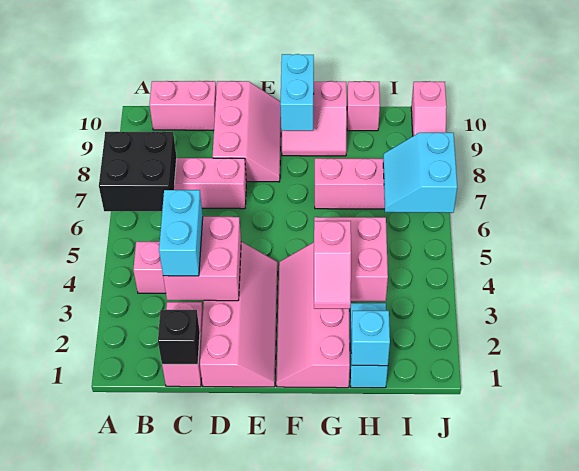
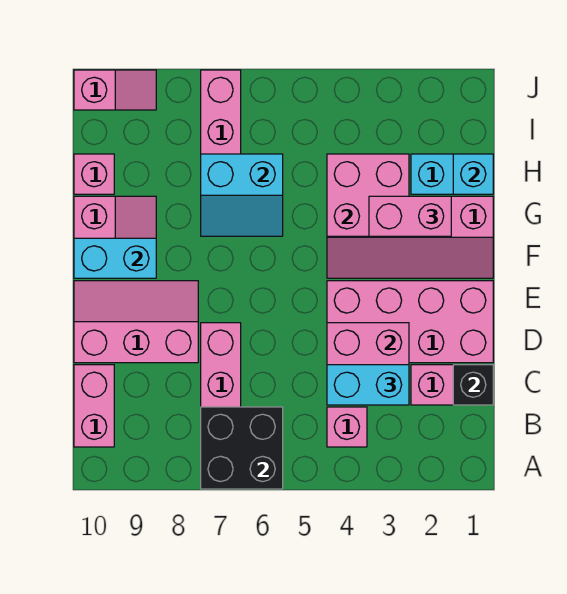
pink slope D1:E4 level 1 top D -> pink brick D1:E4 level 1
pink slope G2:G3 level 3 top 3 -> pink brick G2:G3 level 3
cyan slope I6:J7 level 2 top J -> cyan slope G6:H7 level 2 top H

